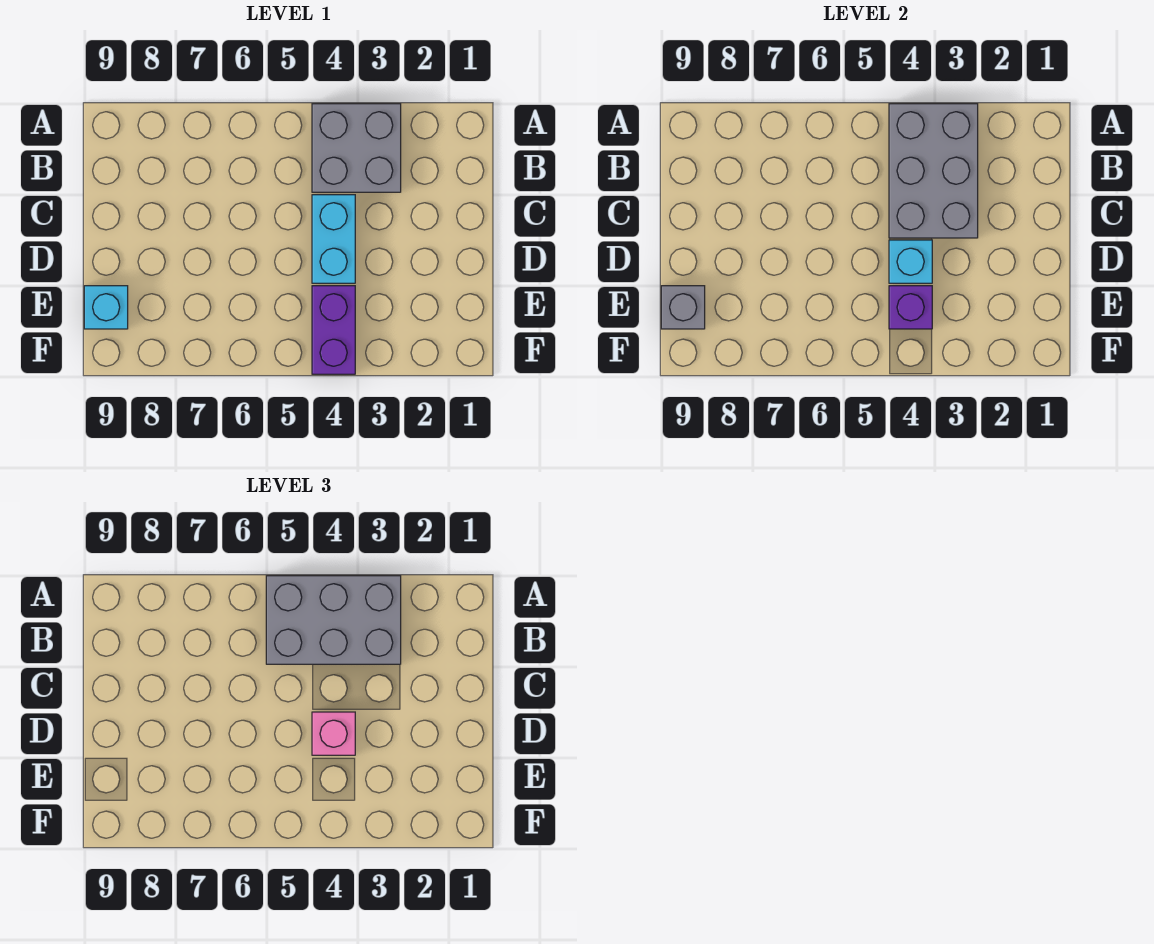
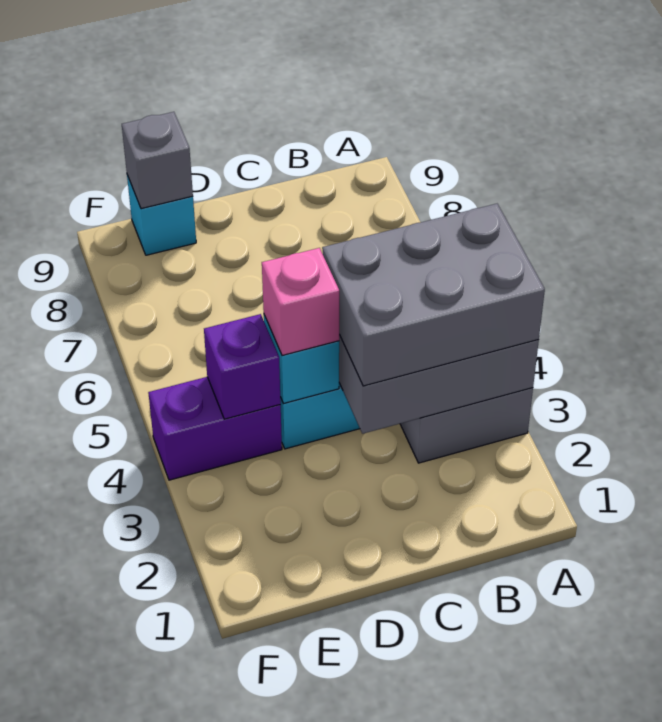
grey brick A3:B5 level 3 -> grey brick A3:C4 level 3

